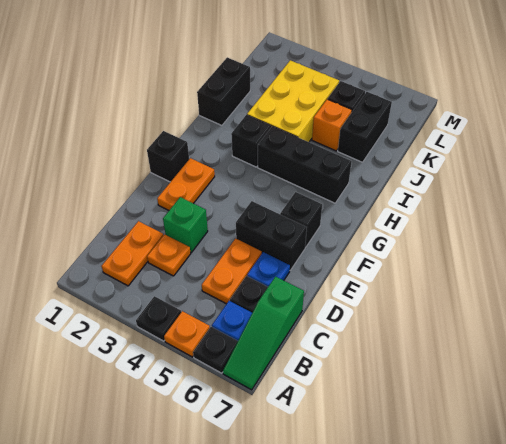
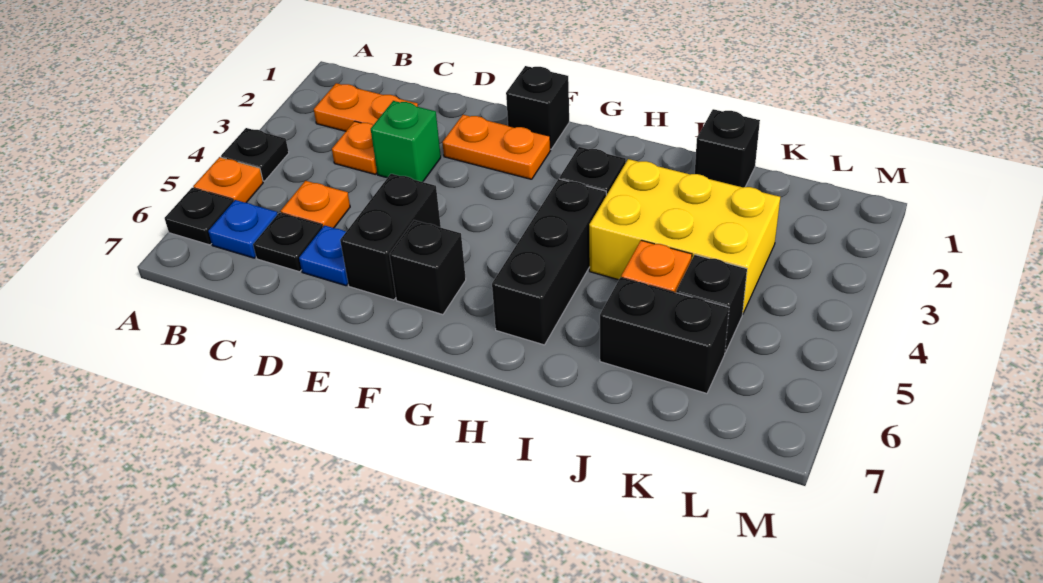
green slope A7:C7 level 1 top C -> none
orange plate C5:D5 level 1 -> orange plate C5 level 1
black brick I1:J1 level 1 -> black brick J1 level 1

